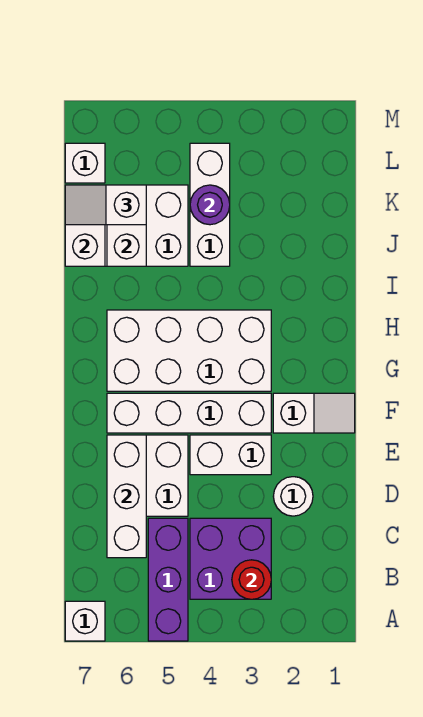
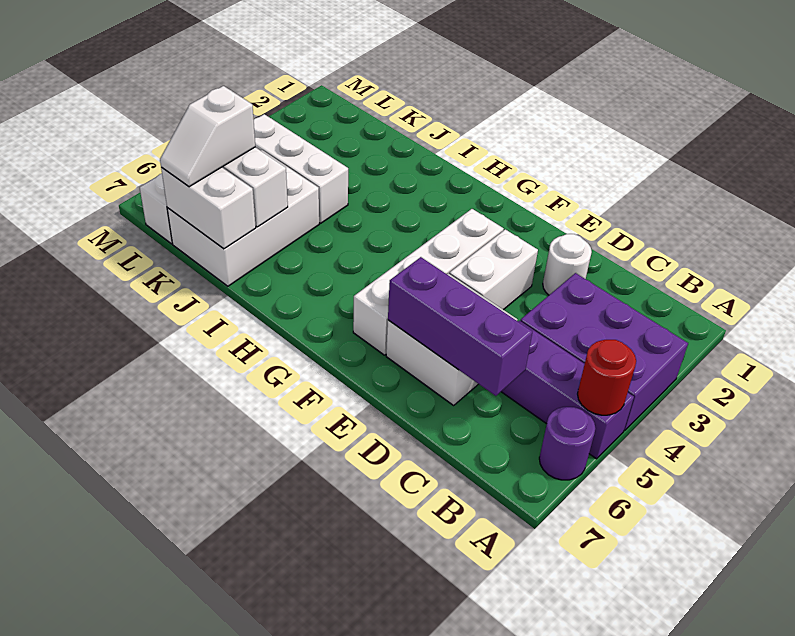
white brick A7 level 1 -> none
purple brick B3:C4 level 1 -> purple brick A3:C4 level 1
red round brick B3 level 2 -> red round brick A5 level 2
white brick C6:E6 level 2 -> purple brick C6:E6 level 2
white slope F1:F2 level 1 top 2 -> none
white brick G3:H6 level 1 -> none
purple round brick K4 level 2 -> purple round brick A6 level 1

